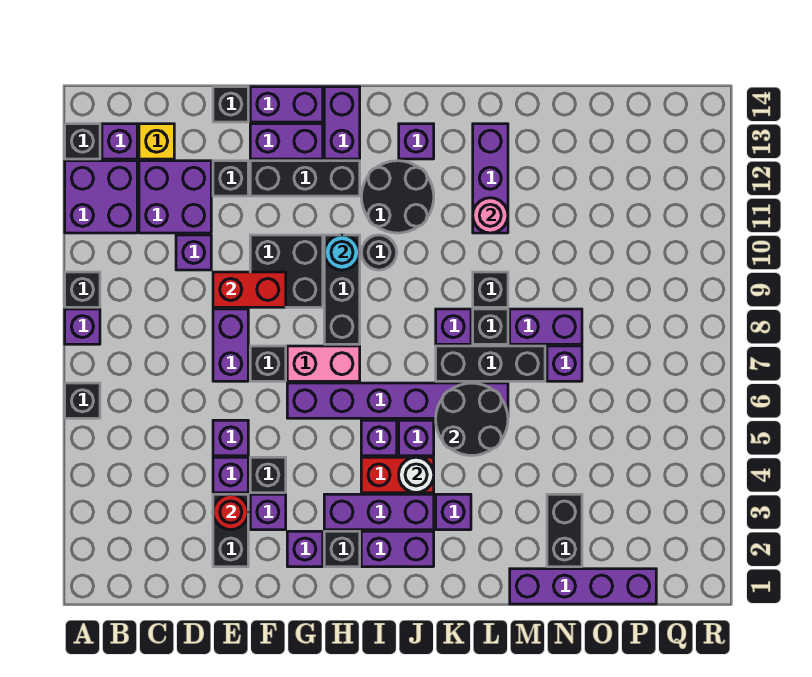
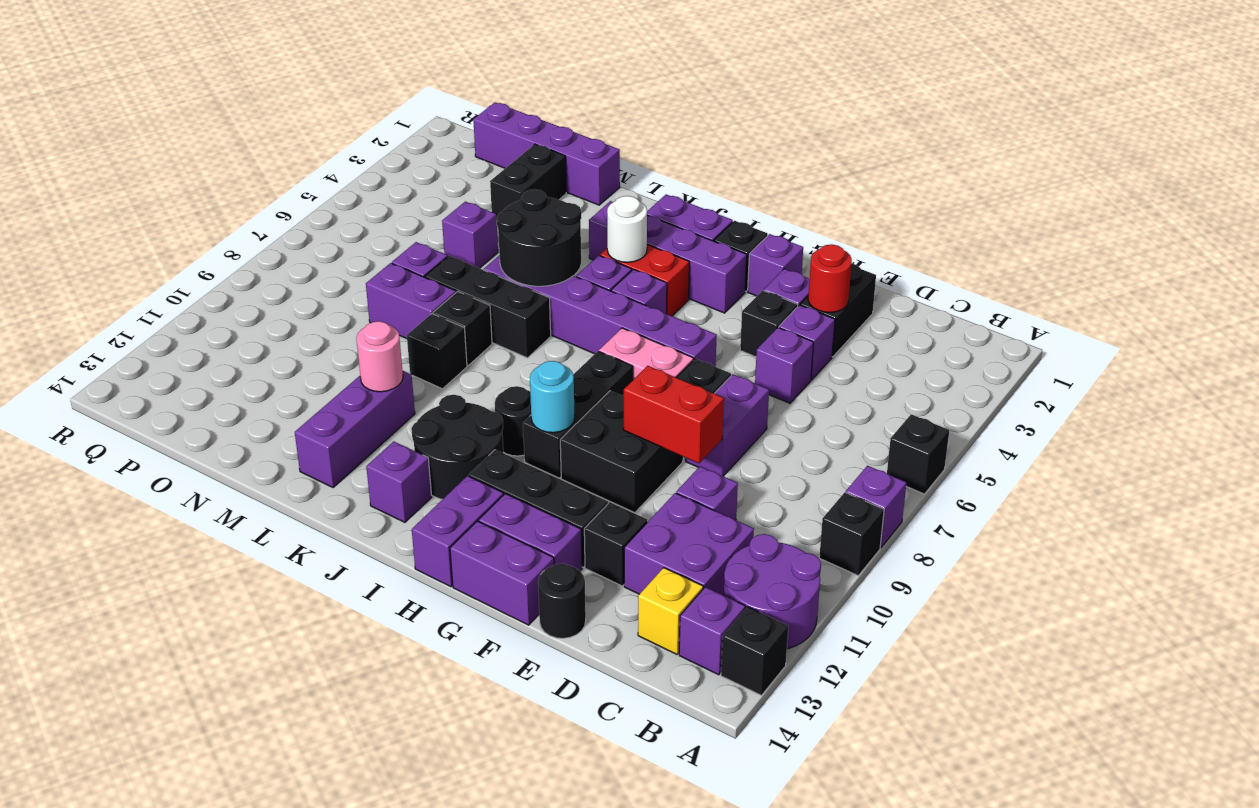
purple brick A11:B12 level 1 -> purple round brick A11:B12 level 1
black brick E14 level 1 -> black round brick E14 level 1
purple brick K8 level 1 -> purple brick N5 level 1

